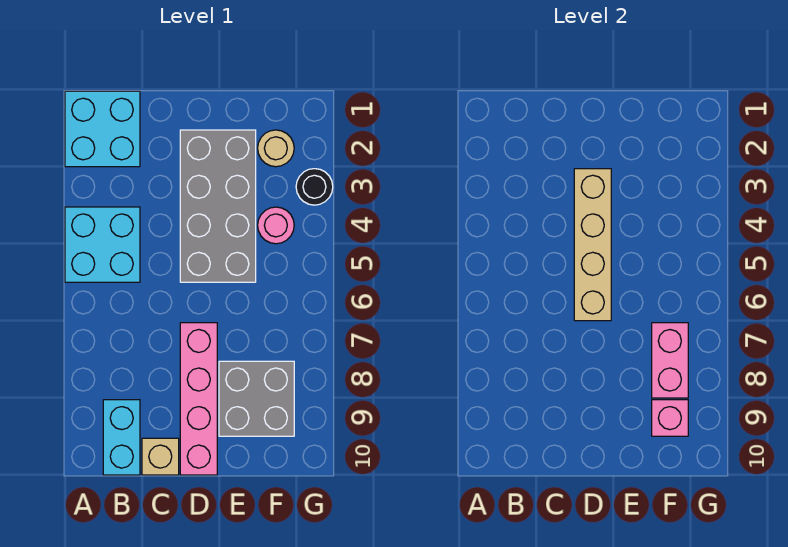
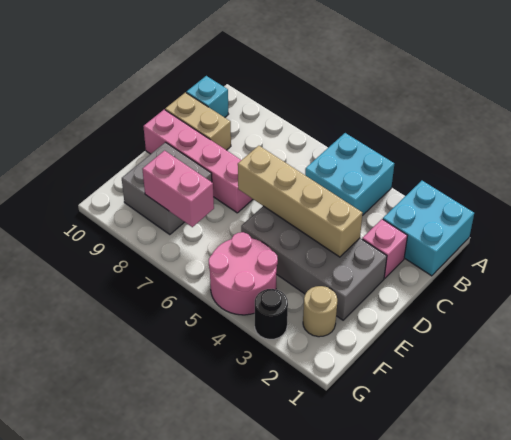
cyan brick B9:B10 level 1 -> cyan brick B10 level 1
tan brick C10 level 1 -> tan brick C9:C10 level 1
pink round brick F4 level 1 -> pink round brick F4:G5 level 1
pink brick F9 level 2 -> pink brick C2 level 1

